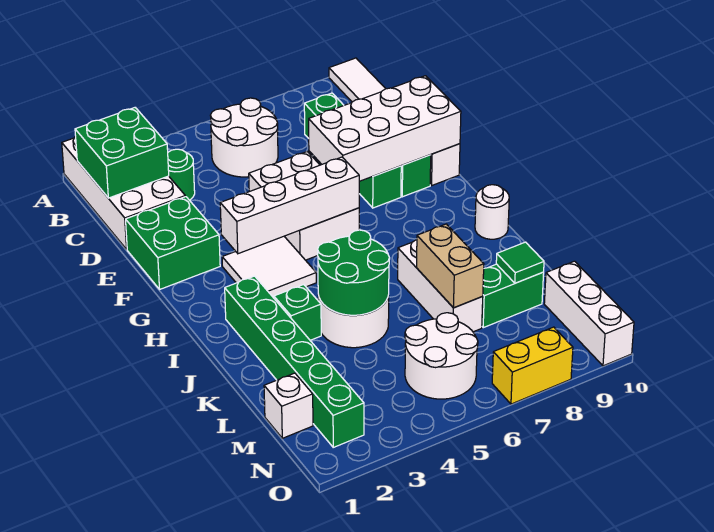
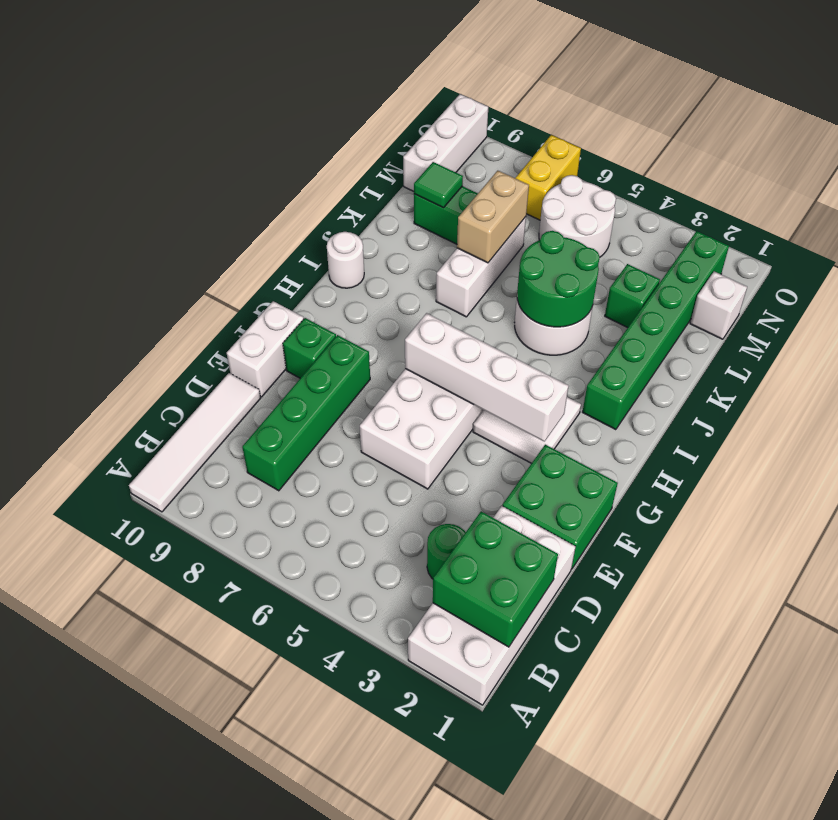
white round brick B5:C6 level 1 -> none
white brick E7:F10 level 2 -> none
green brick J3 level 1 -> green brick L3 level 1
yellow brick O7:O8 level 1 -> yellow brick N7:O7 level 1

